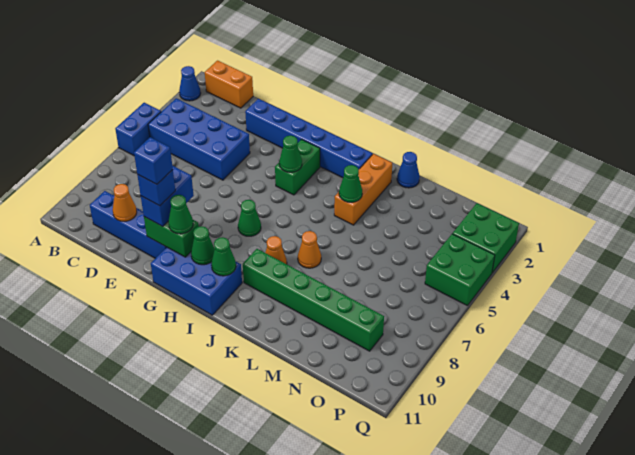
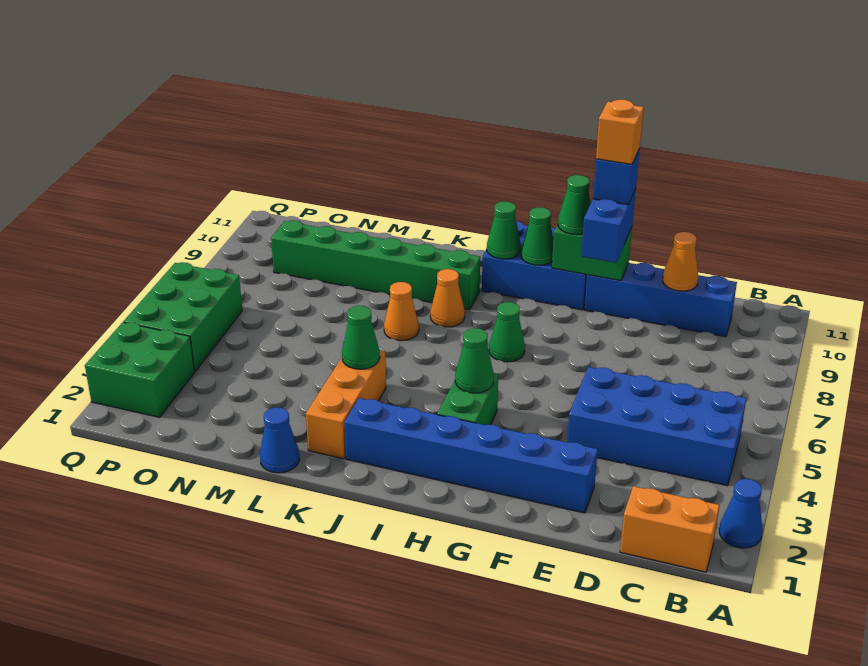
blue brick A5:A6 level 1 -> none
blue brick F10 level 5 -> orange brick F10 level 5
green brick P4:Q5 level 1 -> green brick P4:Q6 level 1

